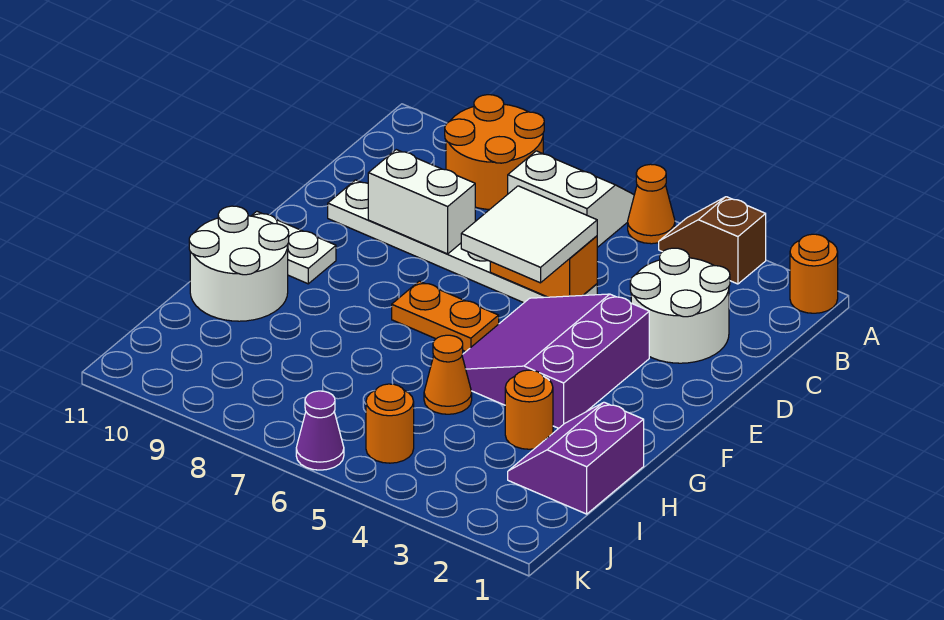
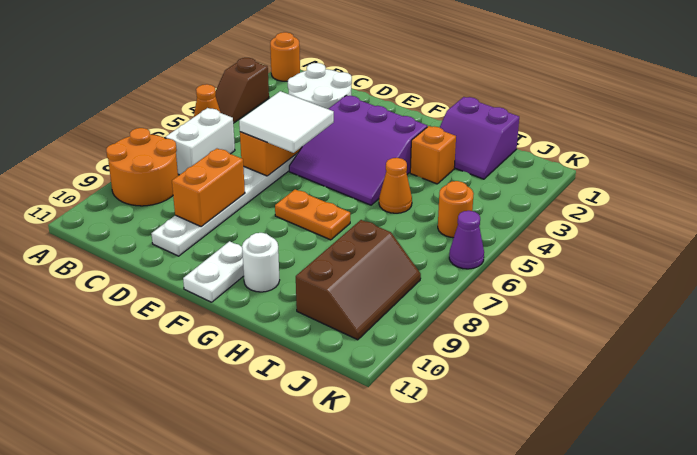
white brick D8:D9 level 2 -> orange brick D8:D9 level 2
orange plate F6:F7 level 1 -> orange plate F7:G7 level 1
white round brick G10:H11 level 1 -> white round brick G10 level 1
orange round brick H3 level 1 -> orange brick H3 level 1
none -> brown slope I8:J10 level 1 top I

